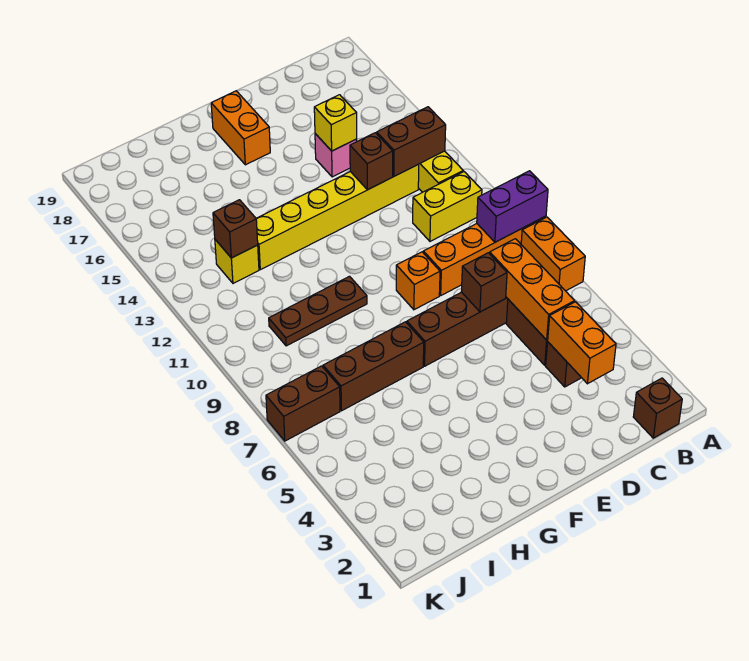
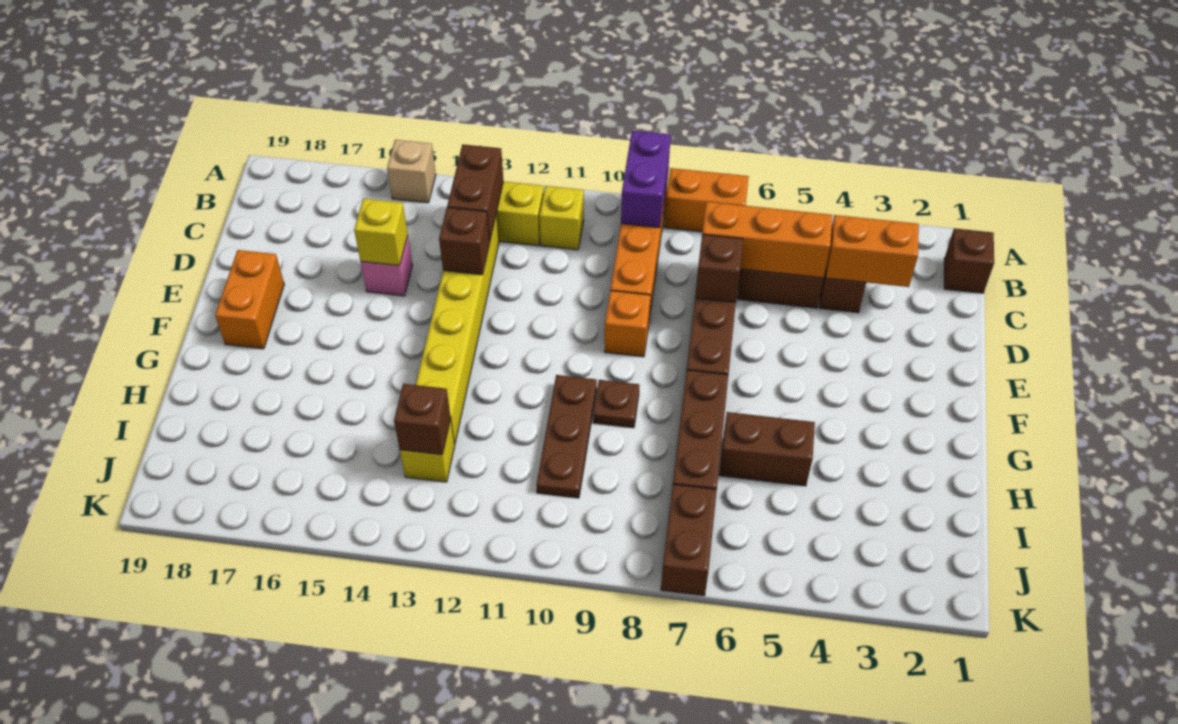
none -> tan brick A15 level 1
yellow brick B11:C11 level 1 -> yellow brick B11 level 1
orange brick F17:F18 level 1 -> orange brick E18:F18 level 1
none -> brown plate G9 level 1
none -> brown brick H5:H6 level 1

